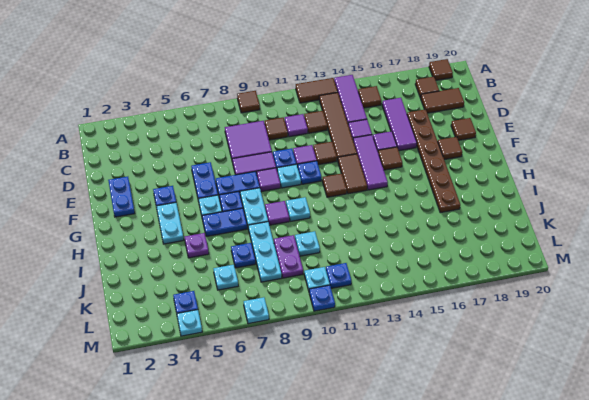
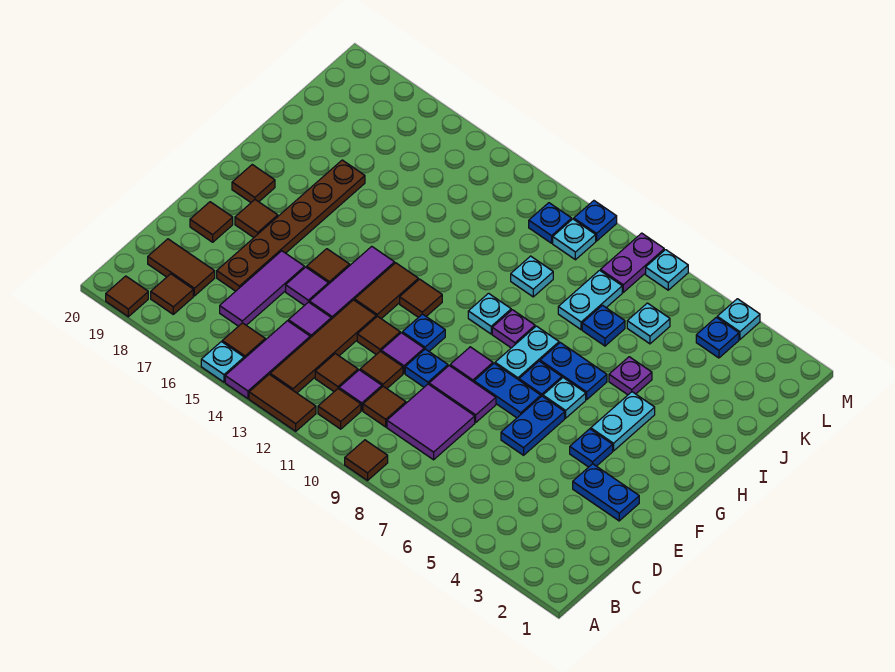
none -> brown tile B11 level 1
none -> brown tile D11 level 1
blue plate E2:F2 level 1 -> blue plate E2:E3 level 1
cyan plate F10 level 1 -> cyan plate A15 level 1
none -> brown tile G19 level 1
purple tile H9 level 1 -> purple plate H9 level 1
cyan plate I8:K8 level 1 -> cyan plate J8:K8 level 1
purple plate J9:K9 level 1 -> purple plate L8:M8 level 1

